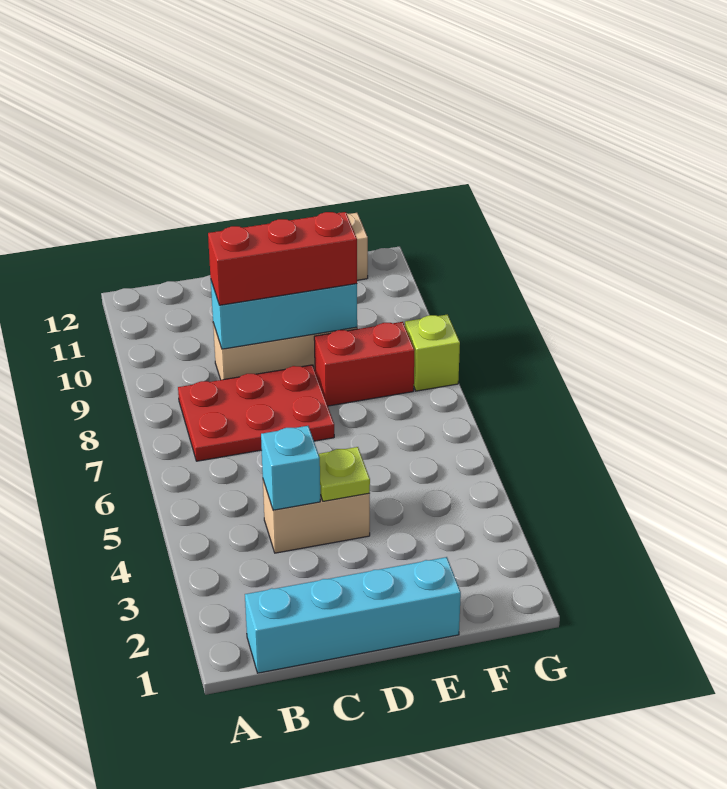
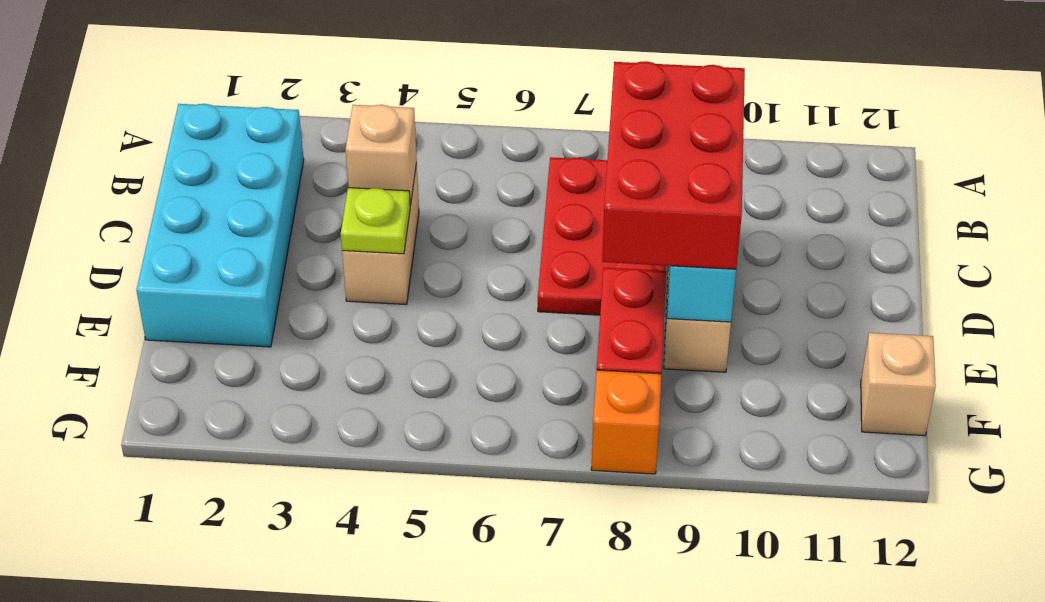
cyan brick B1:E1 level 1 -> cyan brick B1:E2 level 1
cyan brick C4 level 2 -> tan brick C4 level 2
red brick C9:E9 level 3 -> red brick C8:E9 level 3
lime brick G8 level 1 -> orange brick G8 level 1

